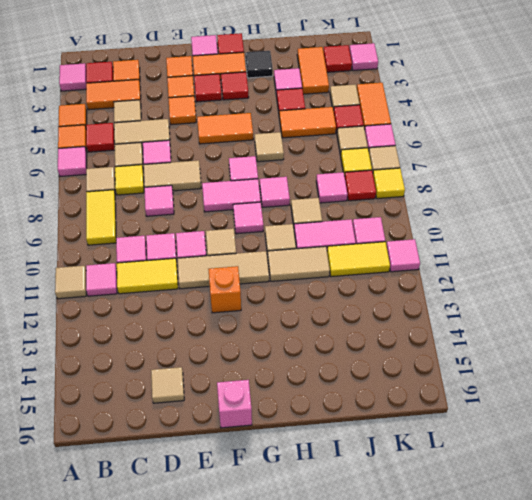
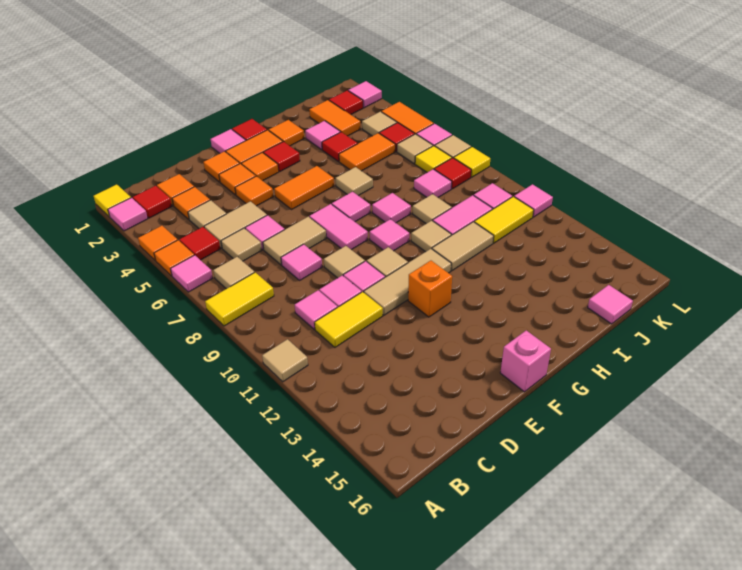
orange tile B3:C3 level 1 -> orange tile C3 level 1
yellow tile B8:B9 level 1 -> yellow tile A8:B8 level 1
pink tile B11 level 1 -> pink tile J16 level 1
yellow tile C7 level 1 -> yellow tile A1 level 1
tan tile D15 level 1 -> tan tile E9 level 1
red tile F3 level 1 -> orange tile F3 level 1
pink tile F8:G8 level 1 -> pink tile F7:F8 level 1
black tile H2 level 1 -> orange tile H2 level 1

